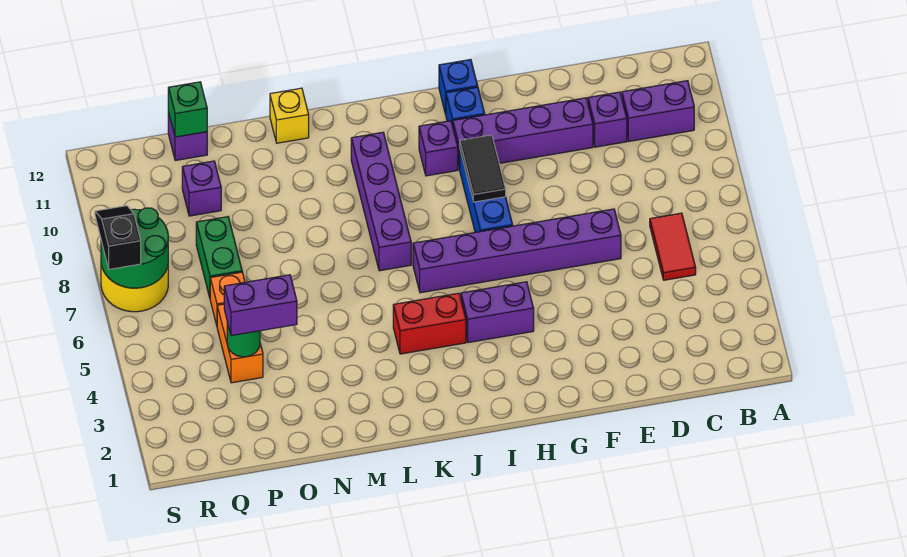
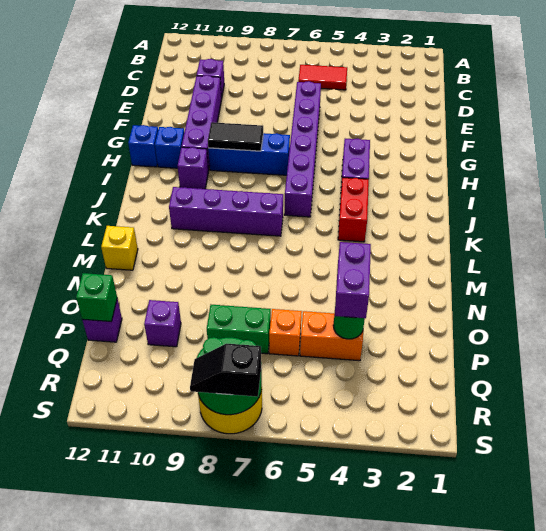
purple brick B10:C10 level 1 -> none

